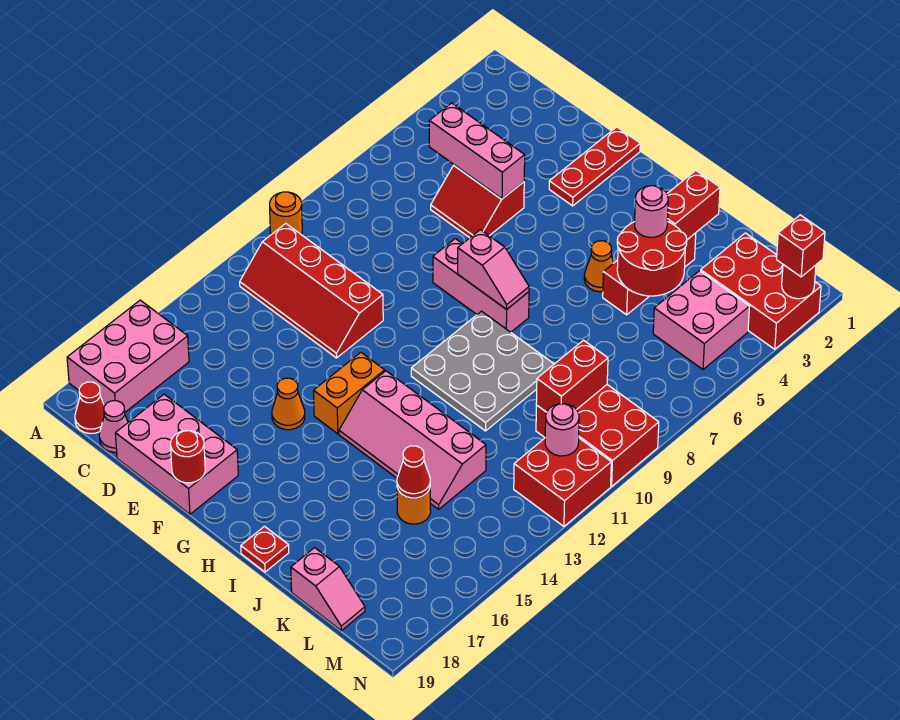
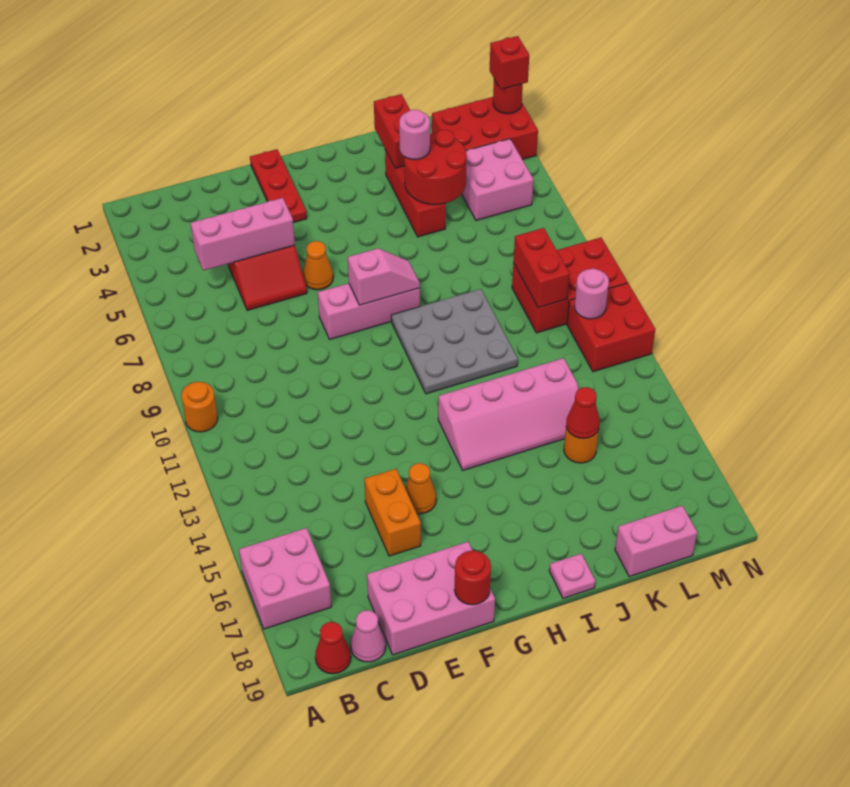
pink brick A16:B18 level 1 -> pink brick A16:B17 level 1
red slope B11:E12 level 1 top 11 -> none
orange brick G13:G14 level 1 -> orange brick E15:E16 level 1
orange cone I5 level 1 -> orange cone F6 level 1
red plate I19 level 1 -> pink plate I19 level 1
pink slope K19:L19 level 1 top K -> pink brick K19:L19 level 1

